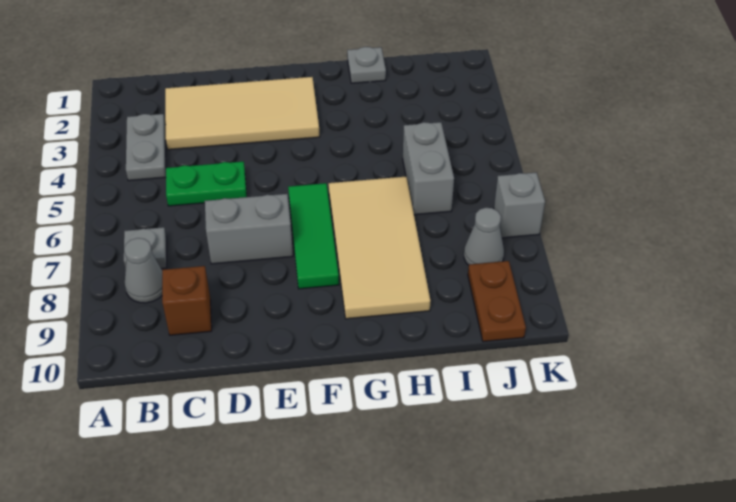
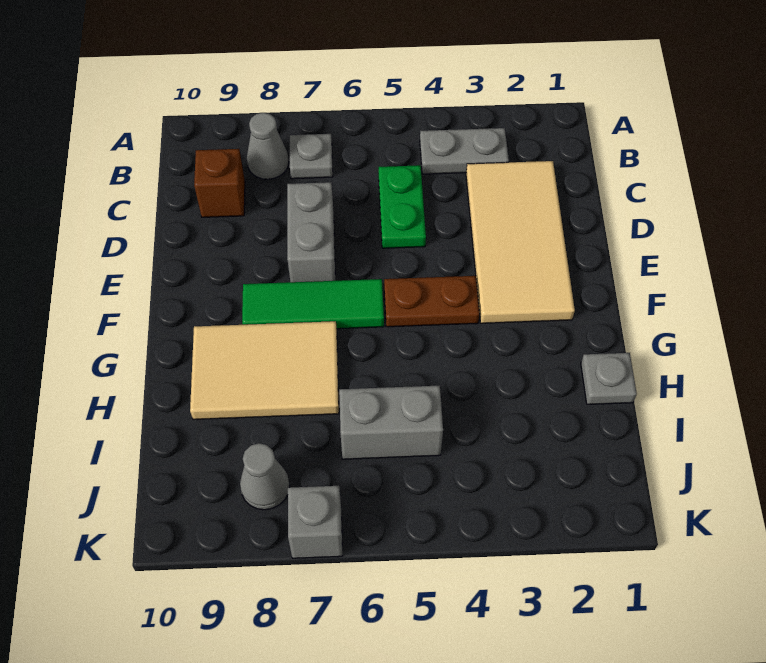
tan tile G6:H9 level 1 -> tan tile G7:H9 level 1
brown plate J9:J10 level 1 -> brown plate F4:F5 level 1

